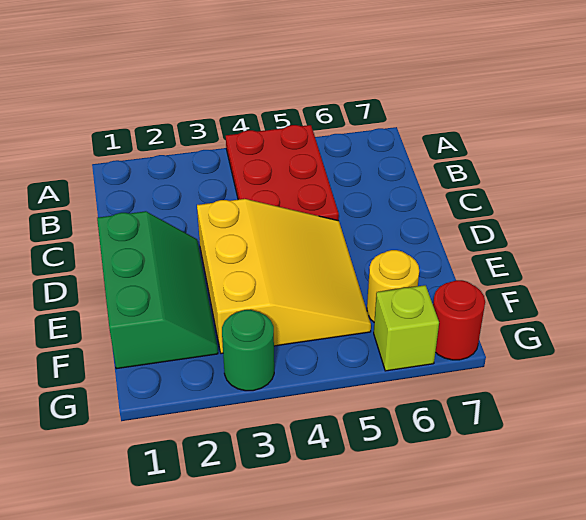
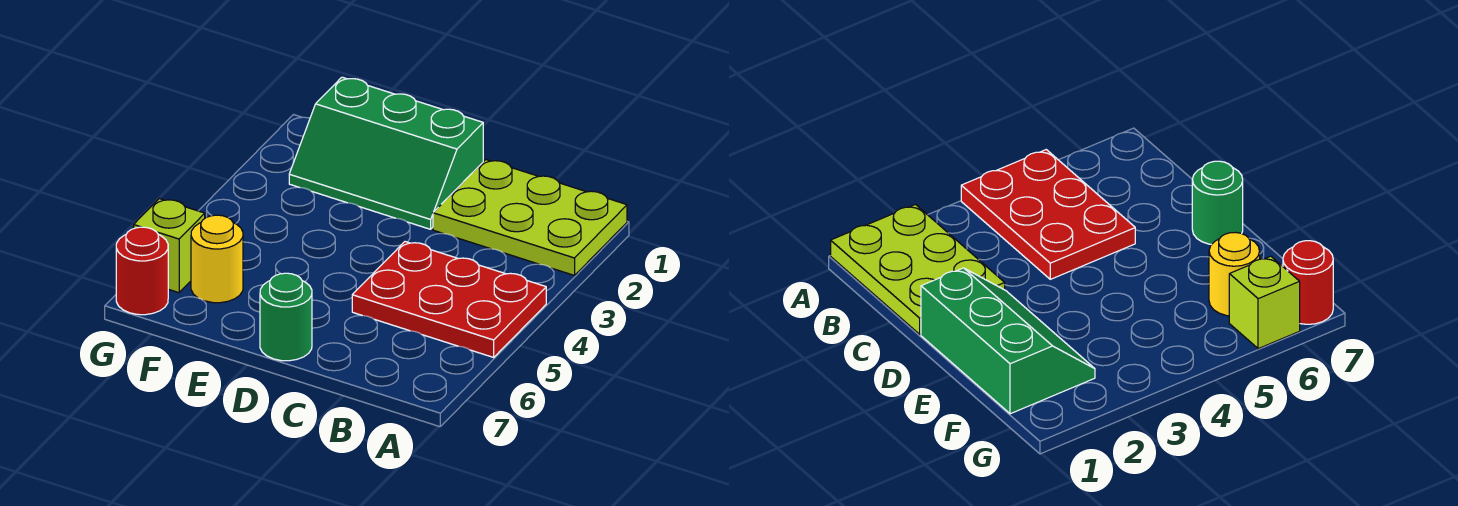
none -> lime plate A1:C2 level 1
yellow slope D3:F5 level 1 top 3 -> none
green round brick G3 level 1 -> green round brick D7 level 1

